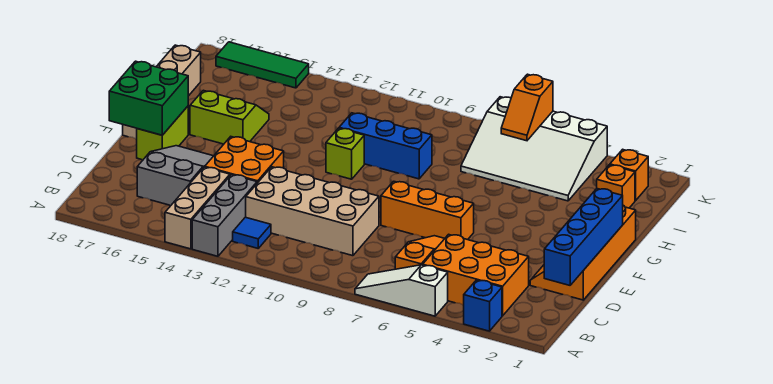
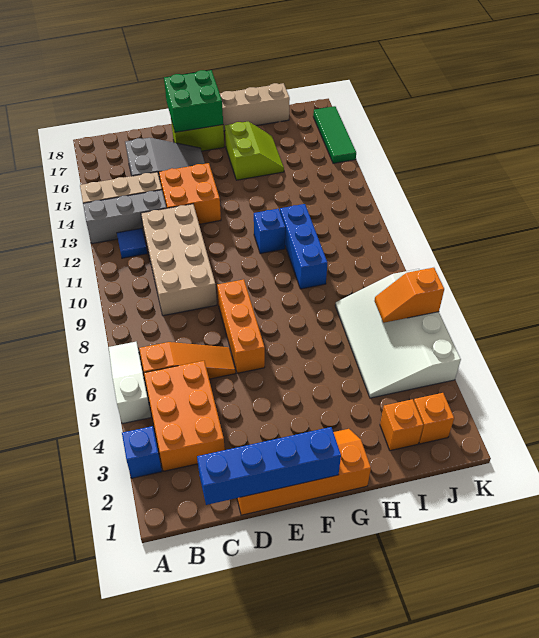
lime brick G11 level 1 -> blue brick G11 level 1

